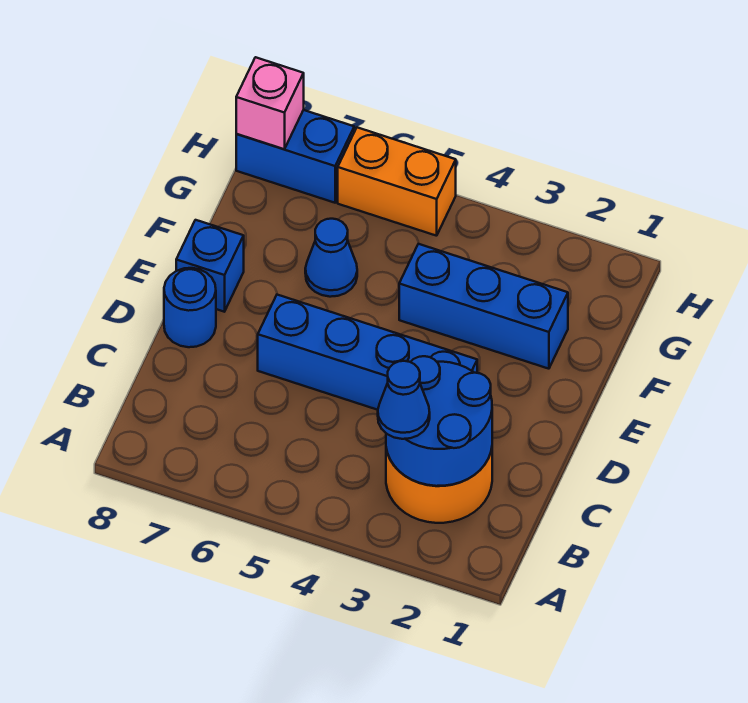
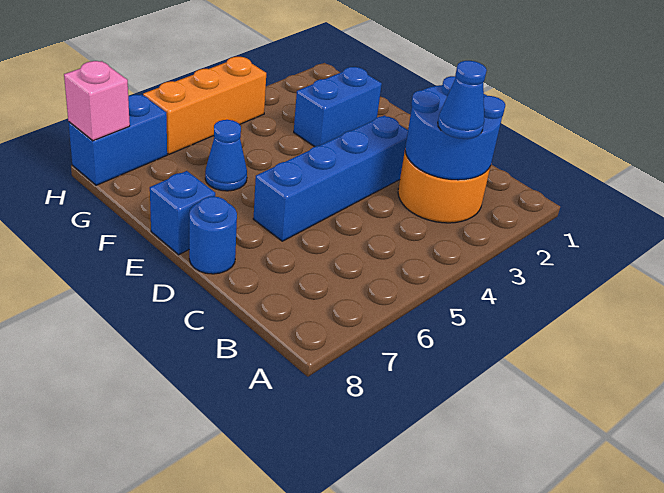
blue brick F2:F4 level 1 -> blue brick F2:F3 level 1
orange brick H5:H6 level 1 -> orange brick H4:H6 level 1

